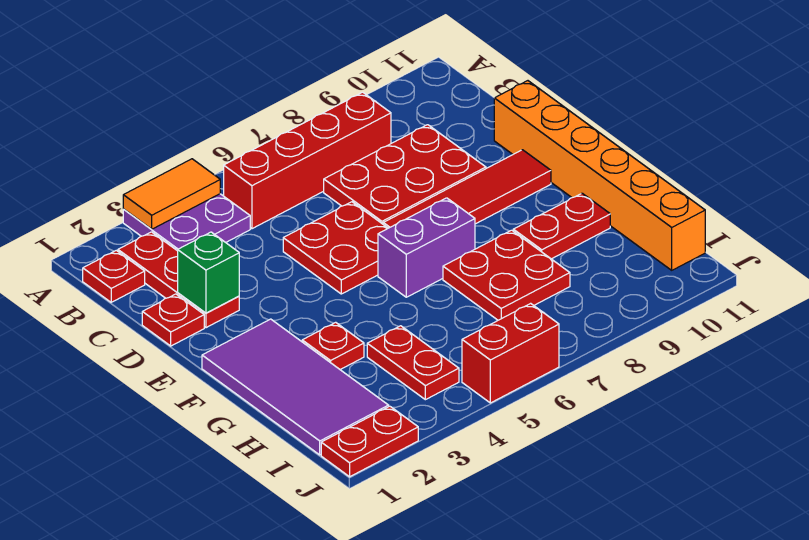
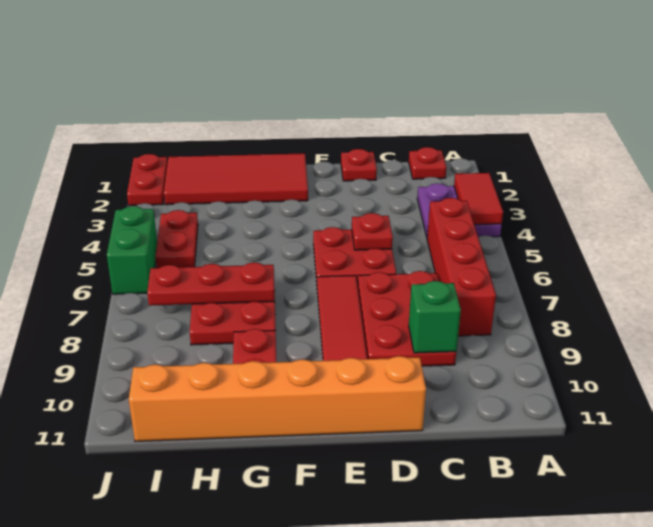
orange tile A3:A4 level 2 -> red tile A3:A4 level 2
red plate B2:D2 level 1 -> red plate G7:I7 level 2
green brick D2 level 2 -> green brick C9 level 2
purple tile F1:I2 level 1 -> red tile F1:I2 level 1
purple brick F6:F7 level 1 -> none
red plate G3 level 1 -> red plate D5 level 2
red plate H4:I4 level 1 -> red plate I4:I5 level 1
red brick J5:J6 level 1 -> green brick J5:J6 level 1

